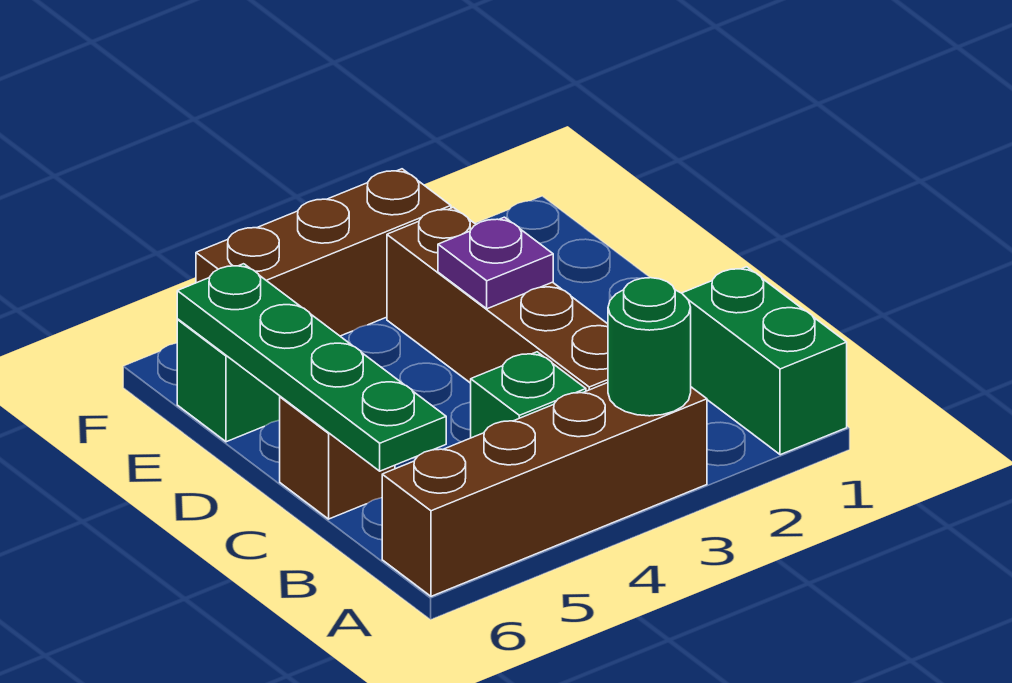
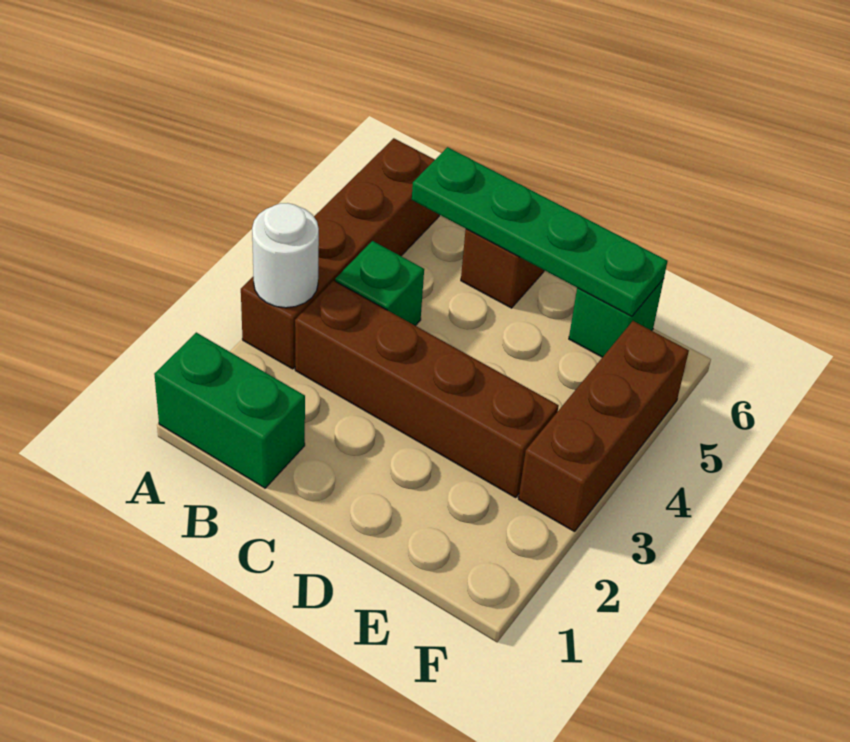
green round brick A3 level 2 -> white round brick A3 level 2
purple plate D3 level 2 -> none

